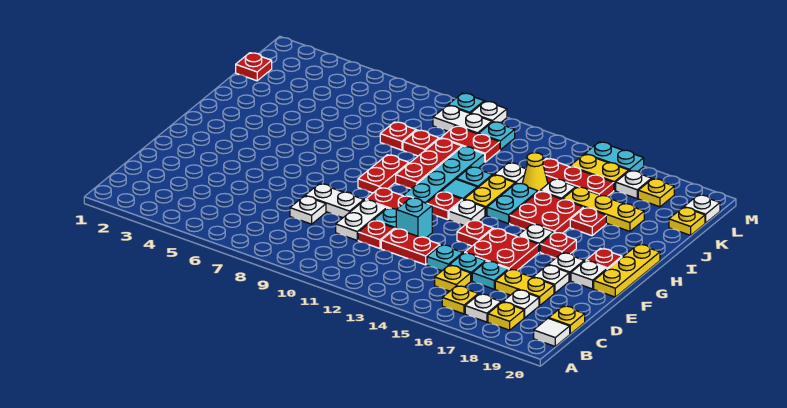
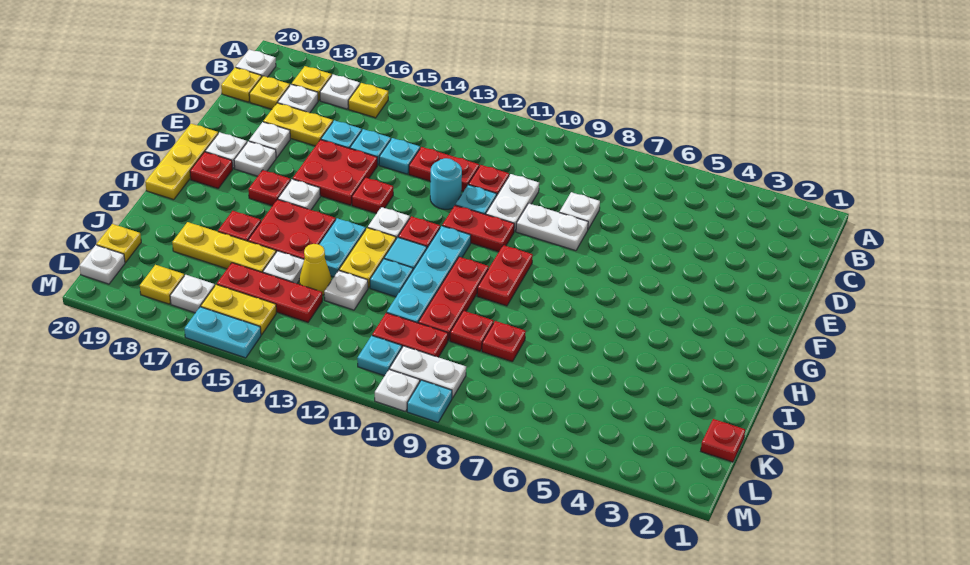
white tile B20 level 1 -> white plate B20 level 1
yellow plate C15 level 1 -> yellow plate C19 level 1
cyan brick E12 level 1 -> cyan round brick E12 level 1

